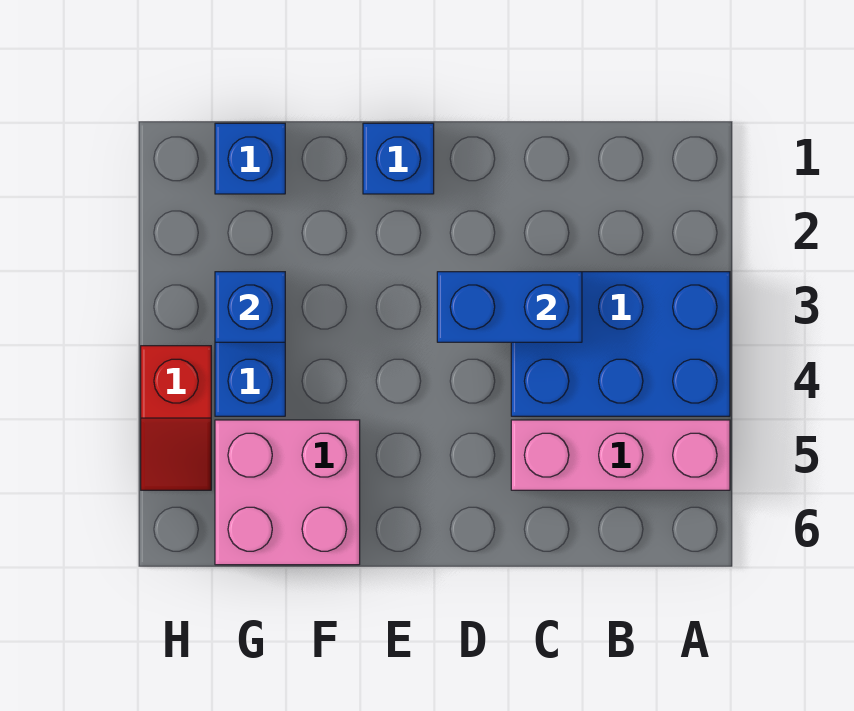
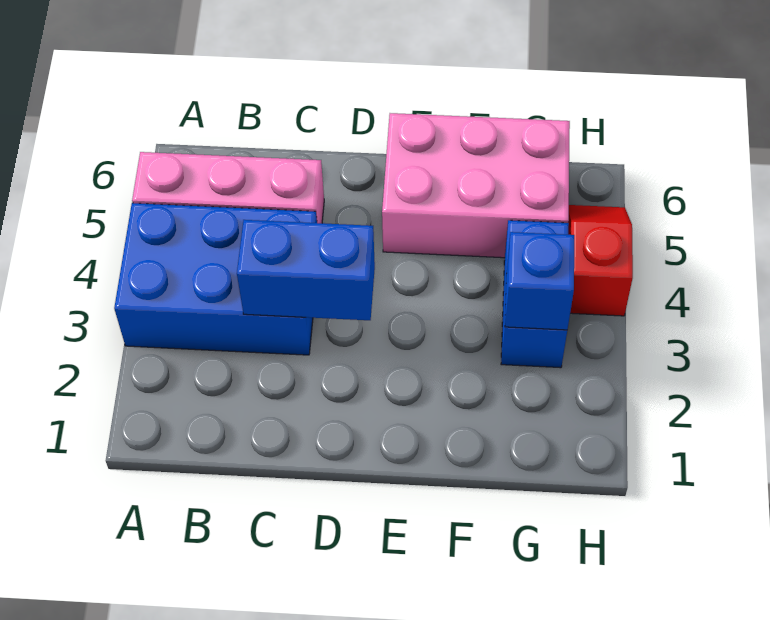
blue brick E1 level 1 -> none
pink brick F5:G6 level 1 -> pink brick E5:G6 level 1
blue brick G1 level 1 -> none

